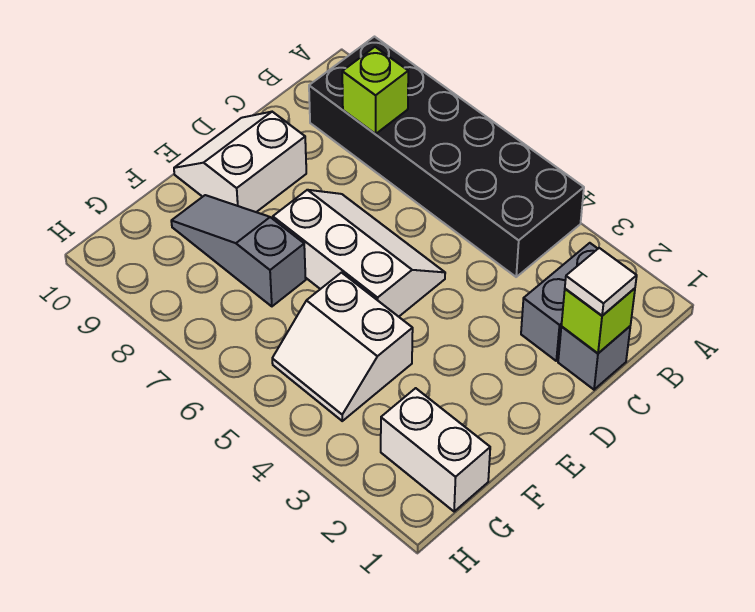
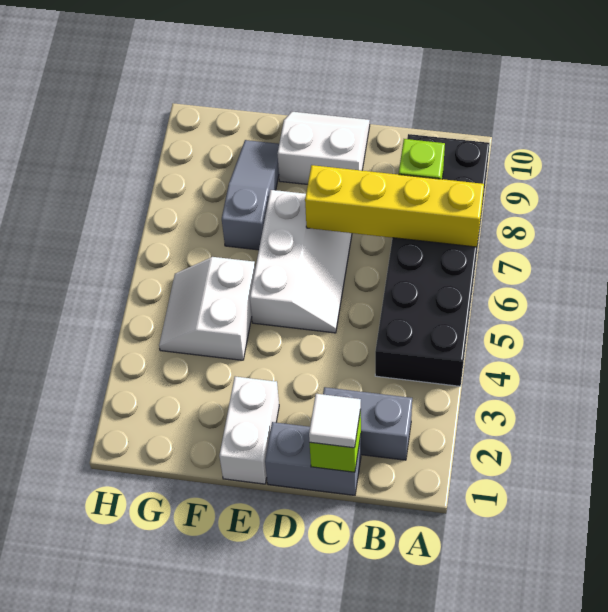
none -> yellow brick A7:D7 level 2
grey brick C1 level 1 -> grey brick C1:D1 level 1
white brick G1:G2 level 1 -> white brick E1:E2 level 1

